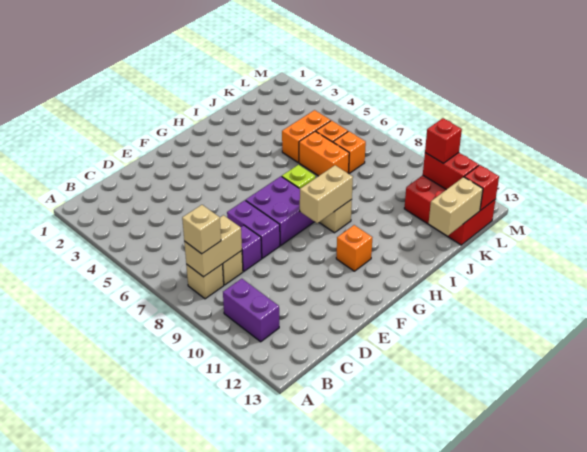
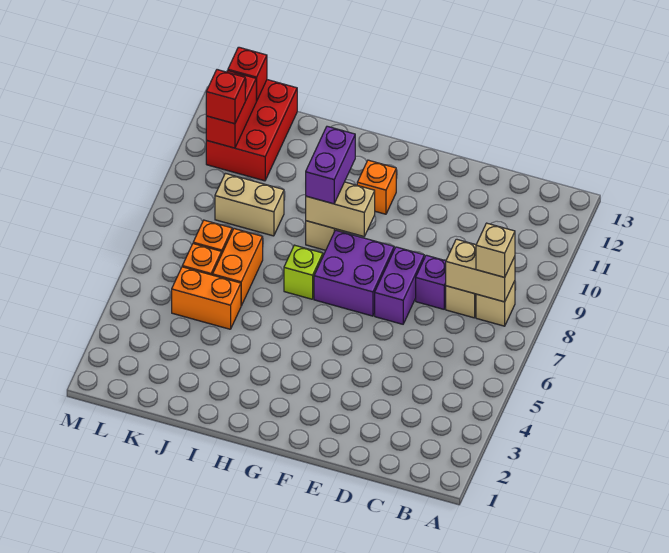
purple brick B10:B11 level 1 -> purple brick H9:H10 level 3
tan brick J13:K13 level 2 -> tan brick J9:K9 level 1

